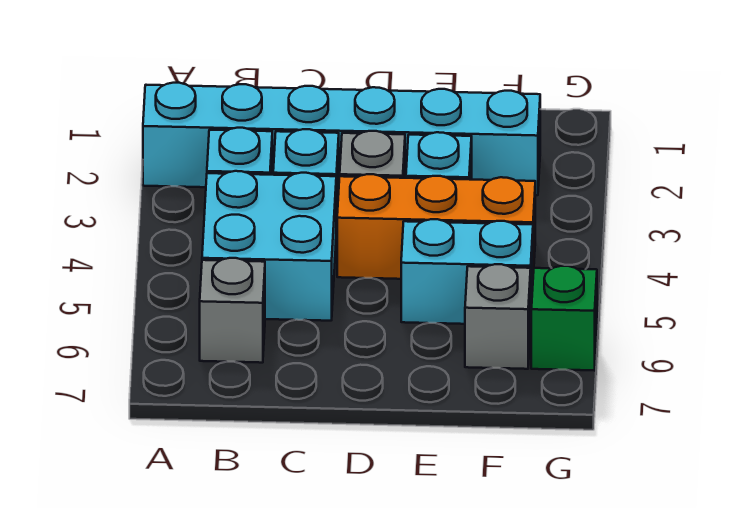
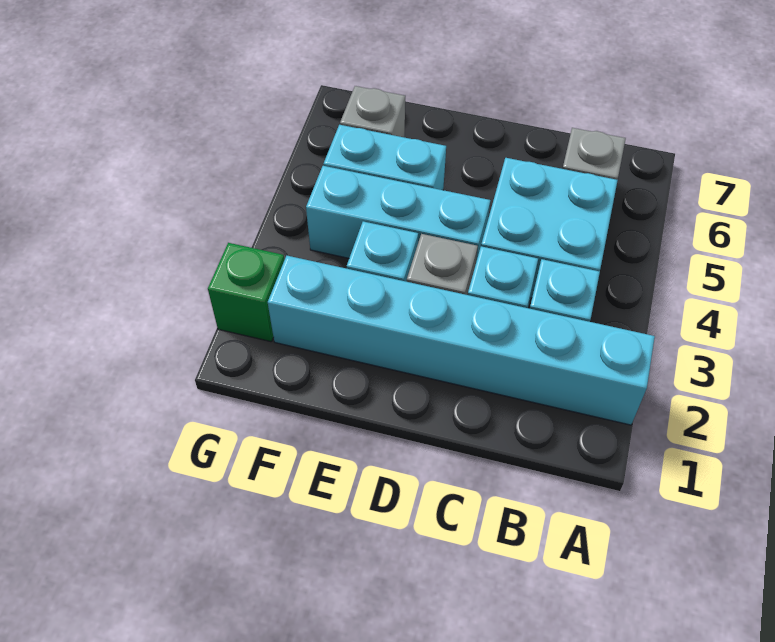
orange brick D4:F4 level 1 -> cyan brick D4:F4 level 1
green brick G6 level 1 -> green brick G2 level 1

